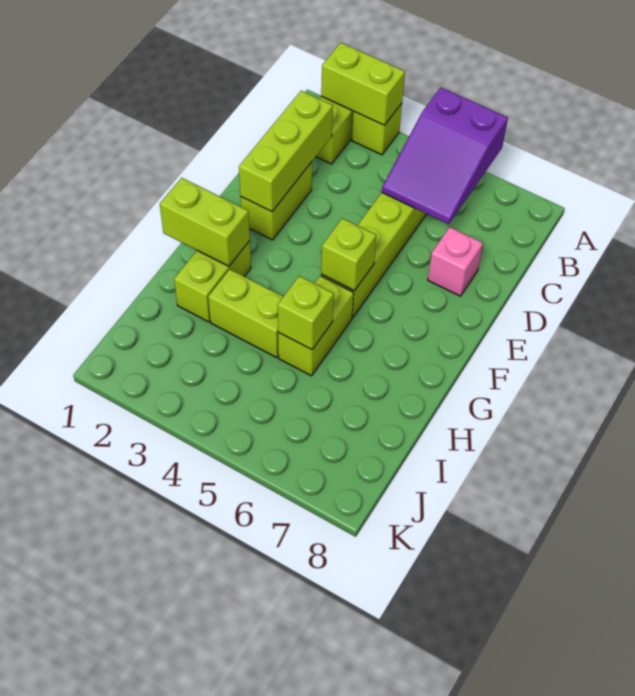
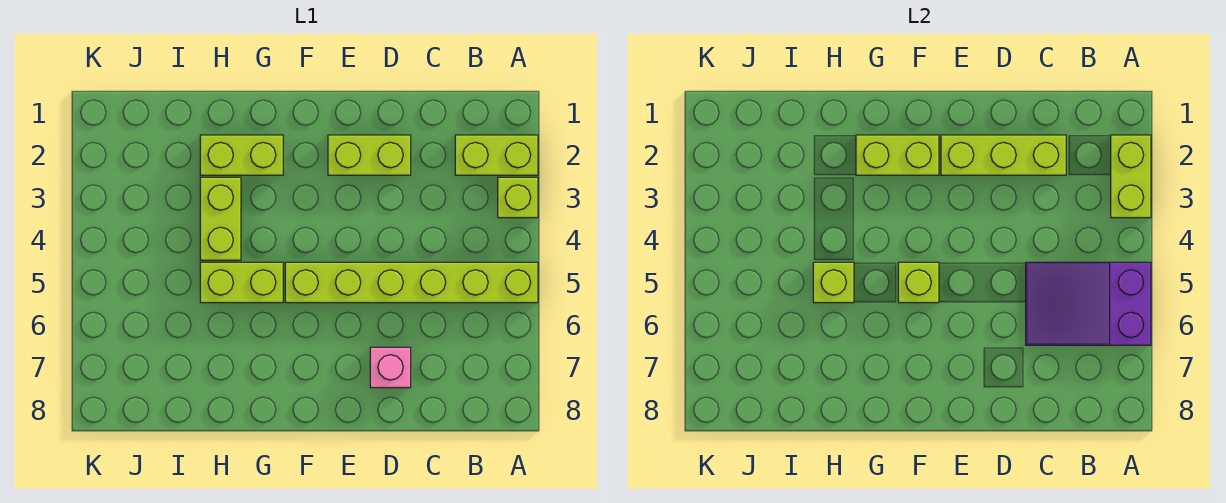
lime brick G1:G2 level 2 -> lime brick F2:G2 level 2

